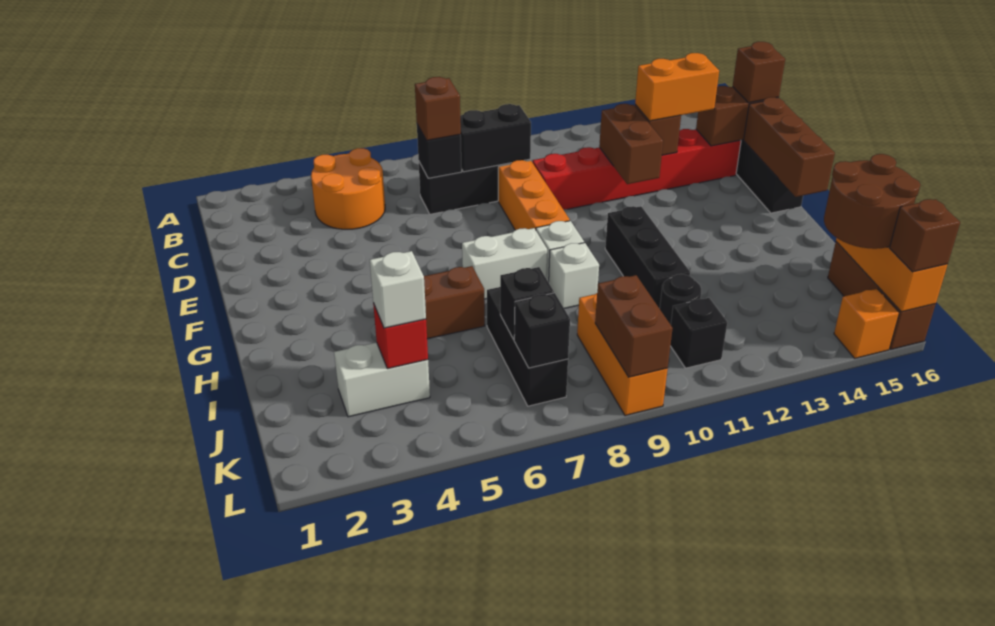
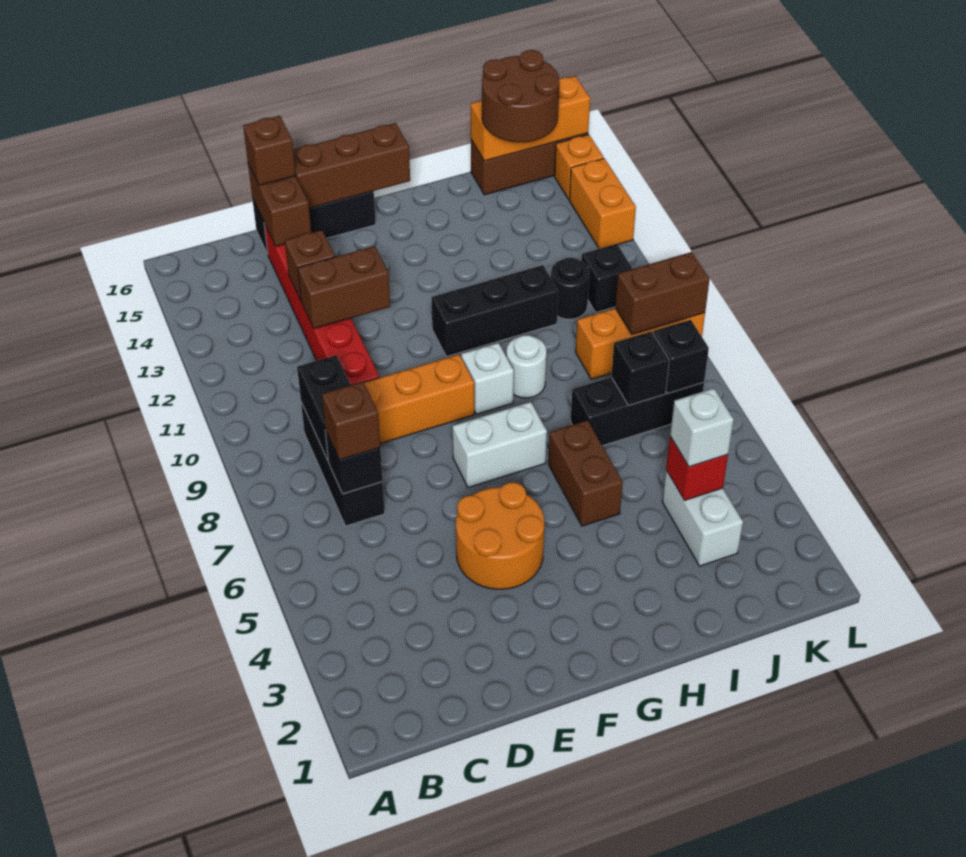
orange round brick B4:C5 level 1 -> orange round brick E4:F5 level 1
orange brick D13:D14 level 3 -> orange brick L13:L14 level 1
white brick G7:G8 level 1 -> white brick F7:G7 level 1
white brick H9 level 1 -> white round brick H9 level 1
brown brick L16 level 3 -> none

